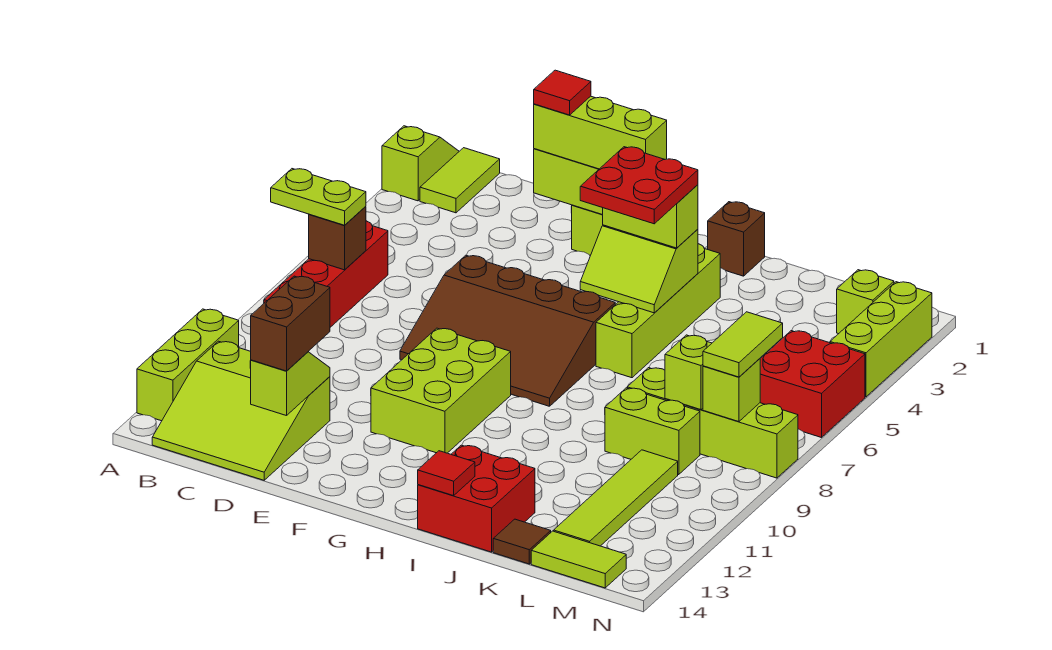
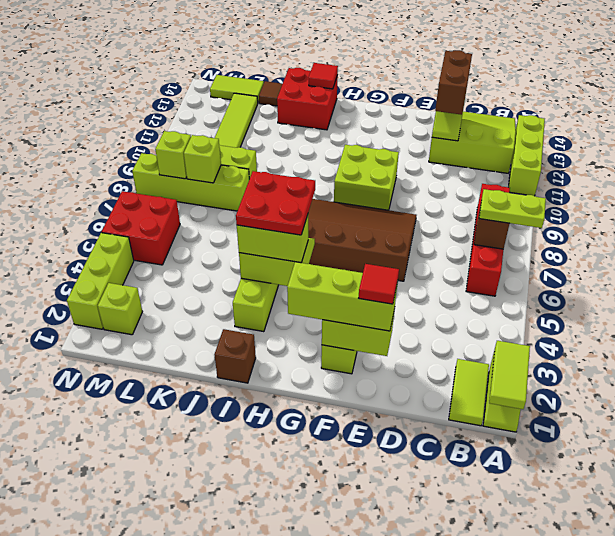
lime brick F9:G11 level 1 -> lime brick F9:G10 level 1
lime tile M7:M8 level 3 -> lime tile A1:A2 level 2

